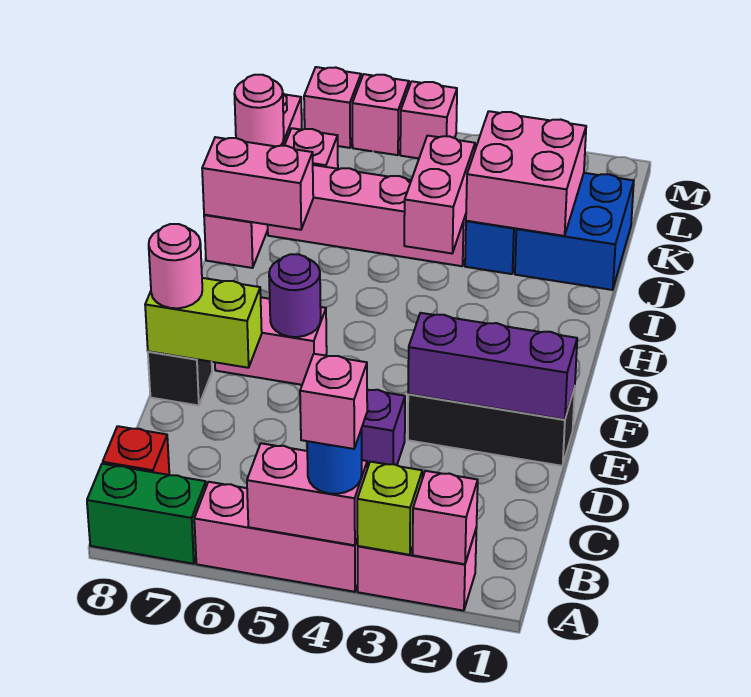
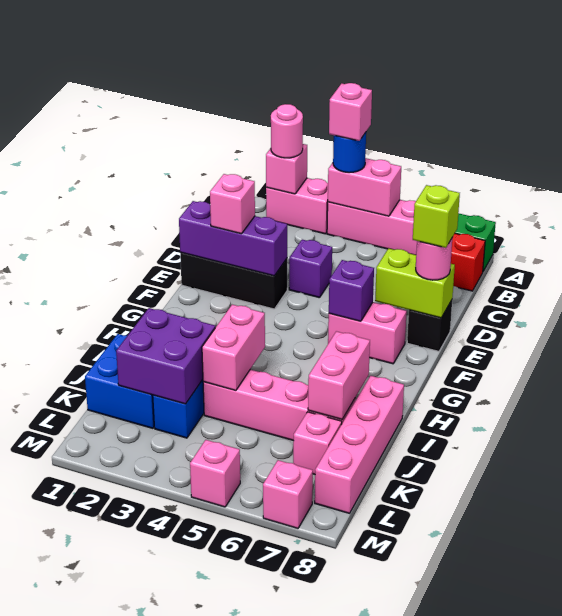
lime brick A3 level 2 -> lime brick E8 level 4
purple round brick F6 level 2 -> purple brick F6 level 2
pink brick I7:I8 level 2 -> pink brick I7:J7 level 2
pink brick J2:K3 level 2 -> purple brick J2:K3 level 2
pink round brick K8 level 2 -> pink round brick A2 level 3
pink brick M6 level 1 -> pink brick E2 level 3

